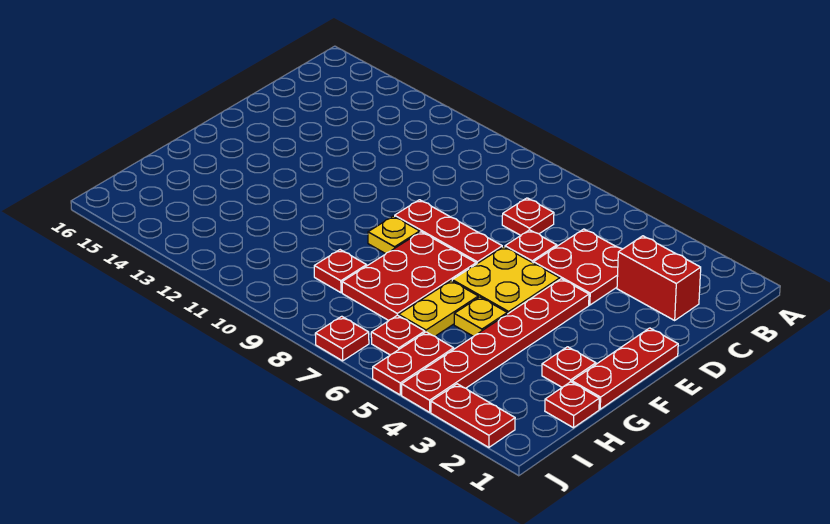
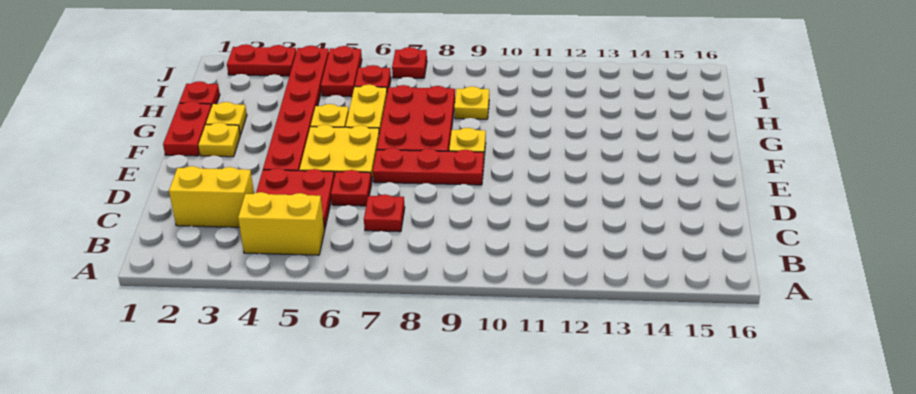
none -> yellow brick B4:B5 level 1
red brick C2:C3 level 1 -> yellow brick C2:C3 level 1
red plate E1:G1 level 1 -> red plate F1:G1 level 1
none -> yellow plate F2 level 1
red plate G2 level 1 -> yellow plate G2 level 1
red plate H9 level 1 -> yellow plate H9 level 1

